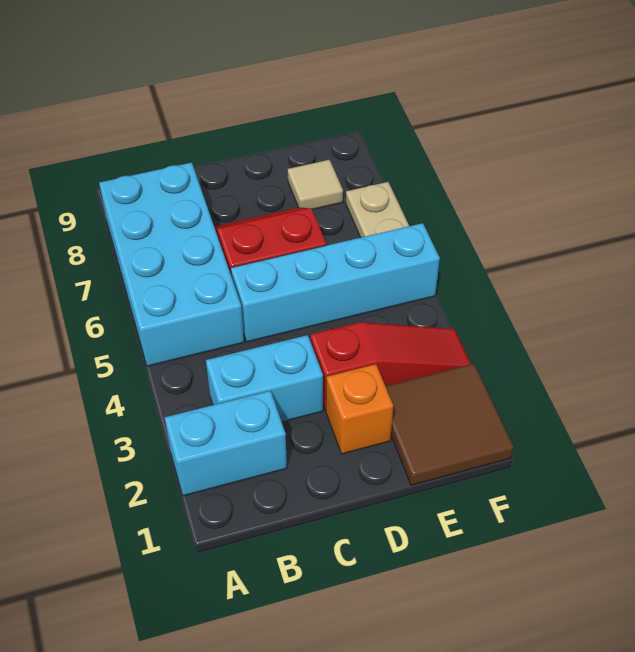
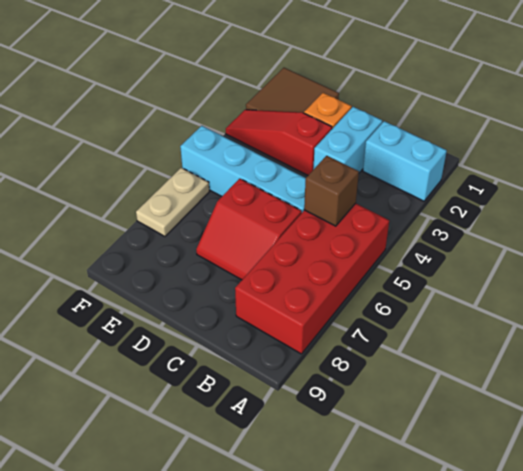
cyan brick A5:B8 level 1 -> red brick A5:B8 level 1
cyan brick B3:C3 level 1 -> cyan brick C2:C3 level 1
none -> brown brick B5 level 2
tan tile E8 level 1 -> none

